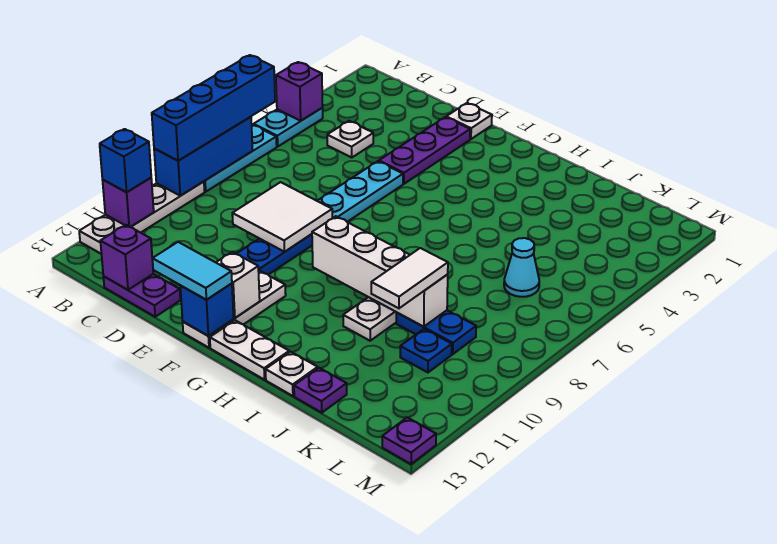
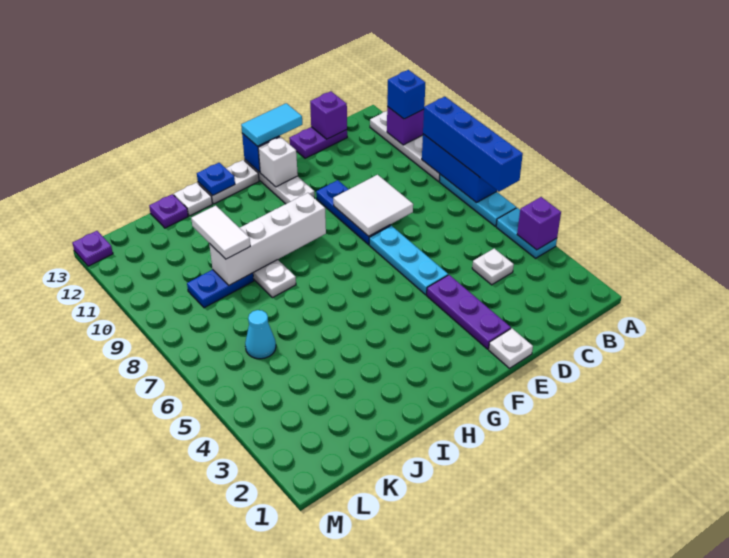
blue plate K10 level 1 -> blue plate H13 level 2

